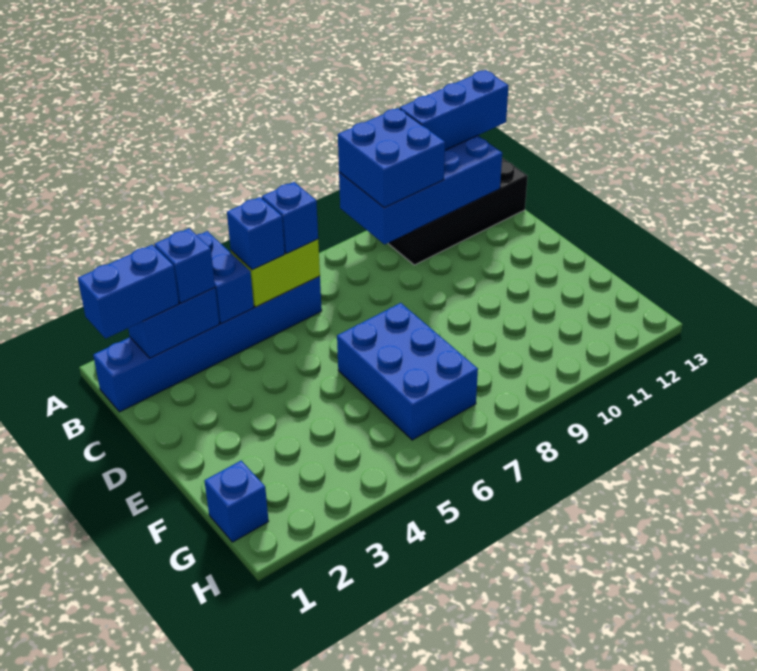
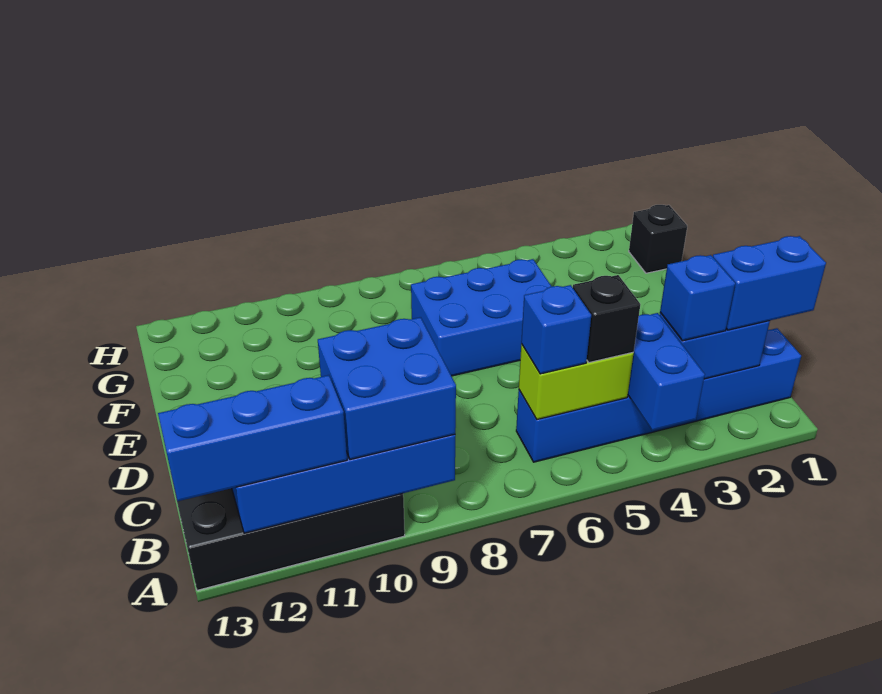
blue brick B5 level 3 -> black brick B5 level 3
blue brick E6:G7 level 1 -> blue brick E5:F7 level 1
blue brick G1 level 1 -> black brick G1 level 1

